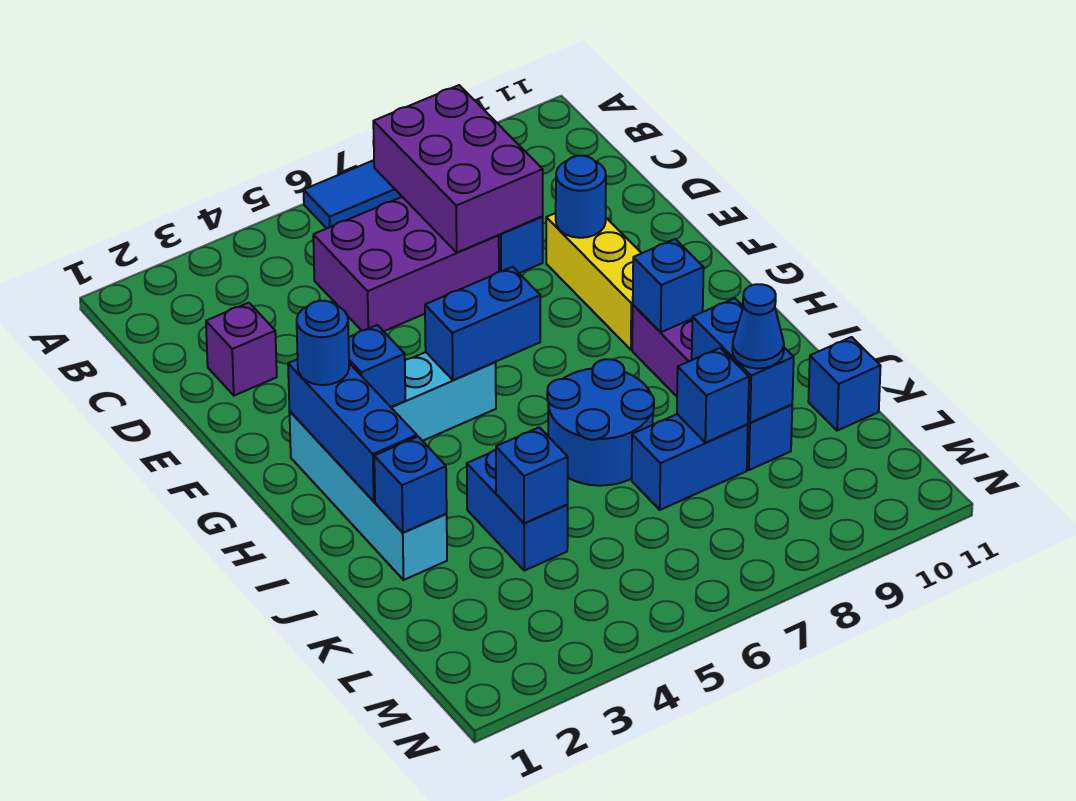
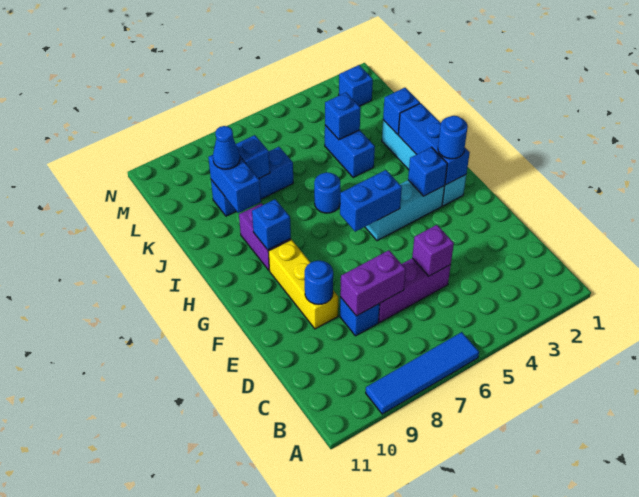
purple brick B7:D8 level 2 -> purple brick D7:D8 level 2
purple brick C5:D7 level 1 -> purple brick D5:D7 level 1
purple brick D2 level 1 -> purple brick D5 level 2
blue round brick I6:J7 level 1 -> blue round brick I6 level 1
blue brick K11 level 1 -> blue brick M2 level 1

